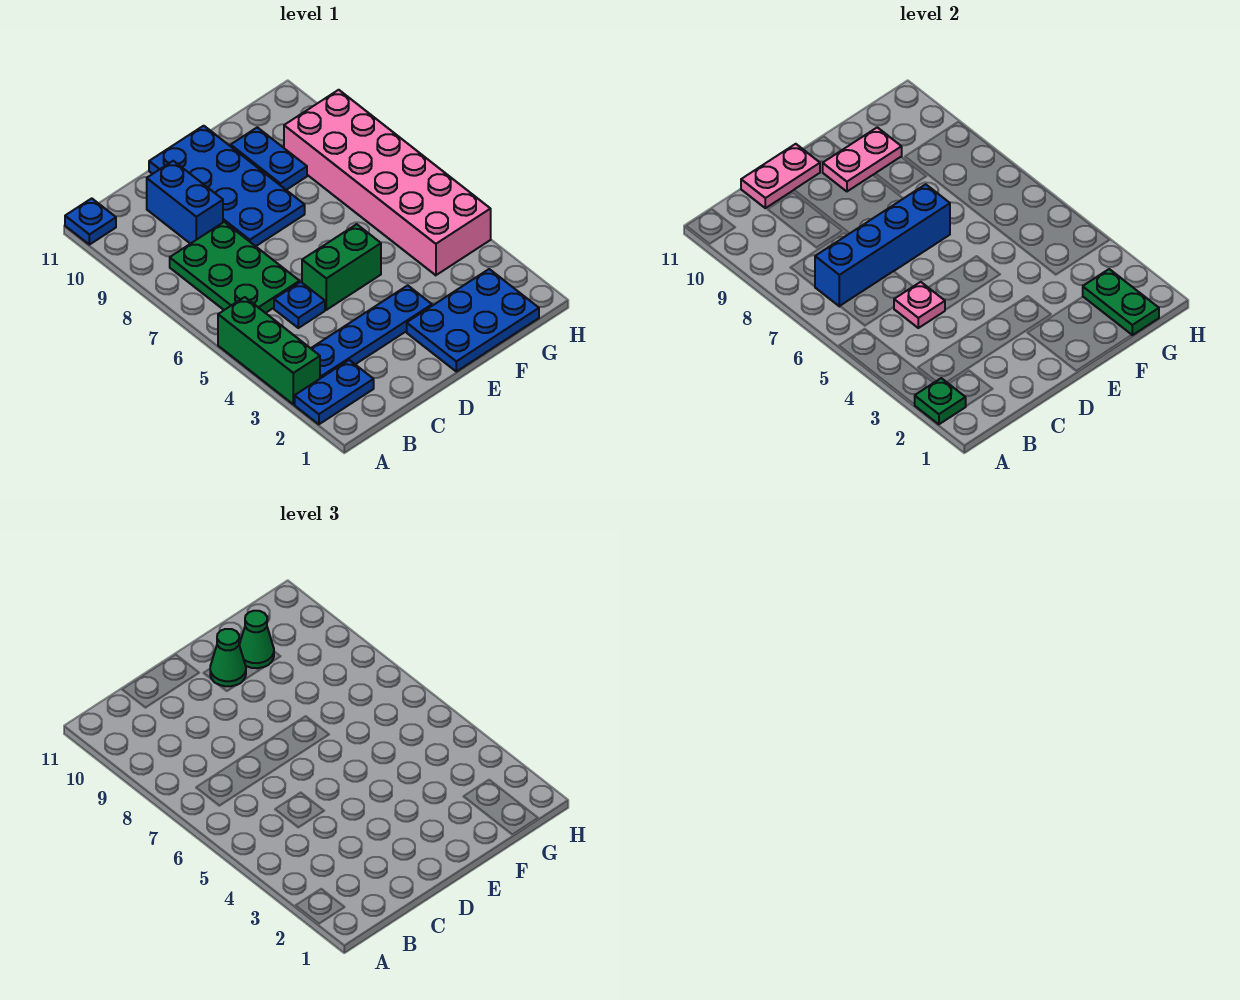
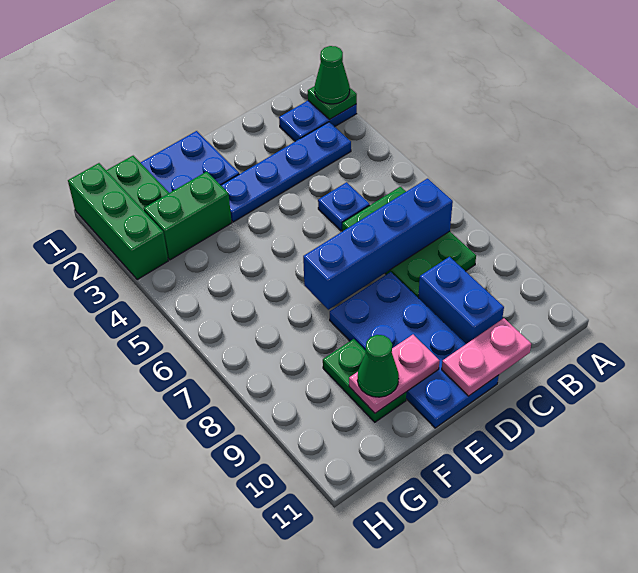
green brick A3:A5 level 1 -> green brick H1:H3 level 1
blue plate A11 level 1 -> none
pink plate C5 level 2 -> none
green brick D5:E5 level 1 -> green brick F3:G3 level 1
green cone E10 level 3 -> green cone A2 level 3
blue plate F9:F10 level 1 -> green plate F9:F10 level 1
pink brick G4:H9 level 1 -> none

